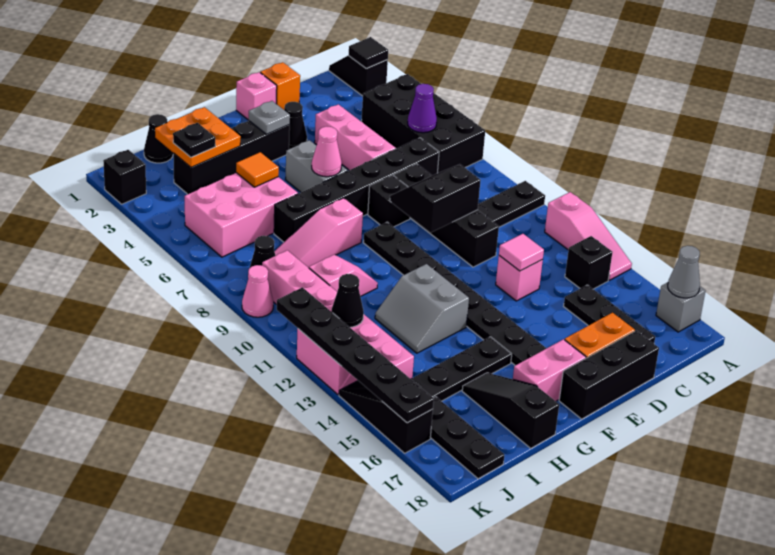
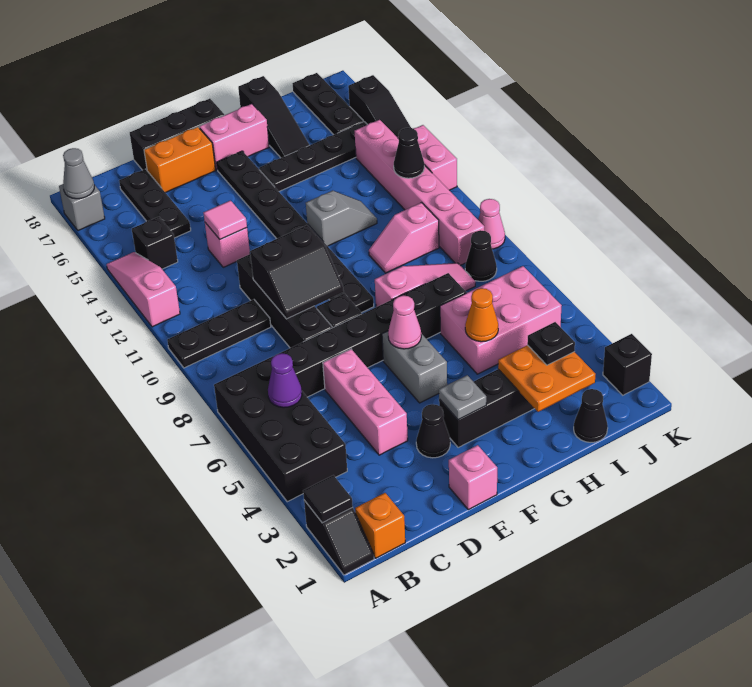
orange brick D1 level 1 -> orange brick B1 level 1
grey slope G12:H13 level 1 top G -> grey slope G12:H12 level 1 top G
orange tile H5 level 2 -> orange cone H5 level 2
black plate K11:K16 level 2 -> none

